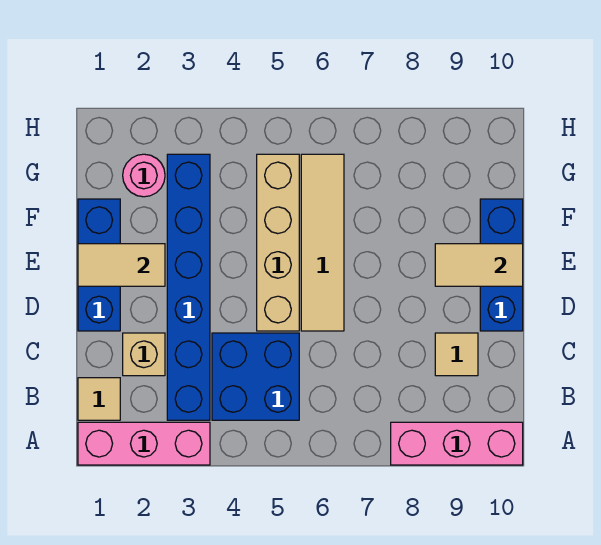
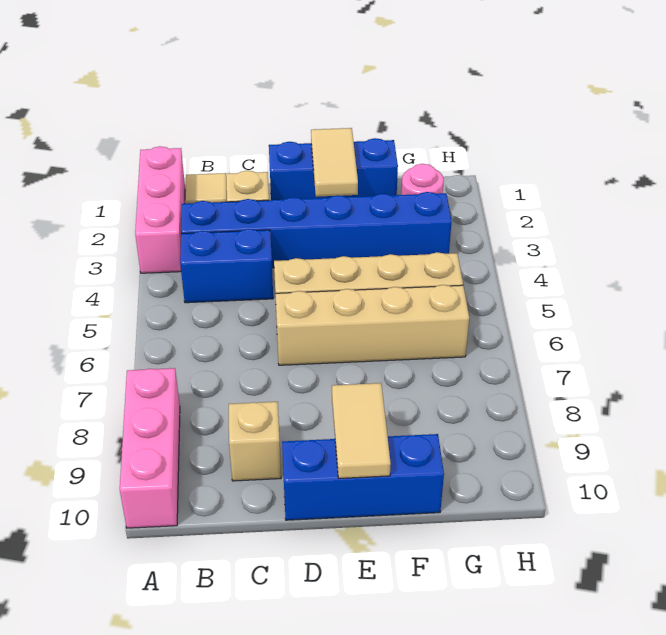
blue brick B4:C5 level 1 -> blue brick B4:C4 level 1
tan tile C9 level 1 -> tan brick C9 level 1
tan tile D6:G6 level 1 -> tan brick D6:G6 level 1

